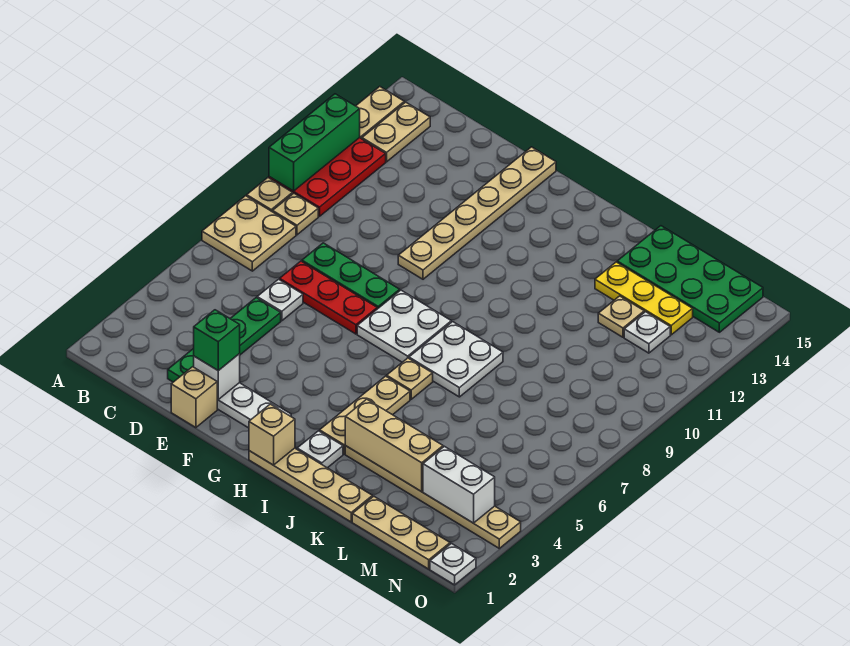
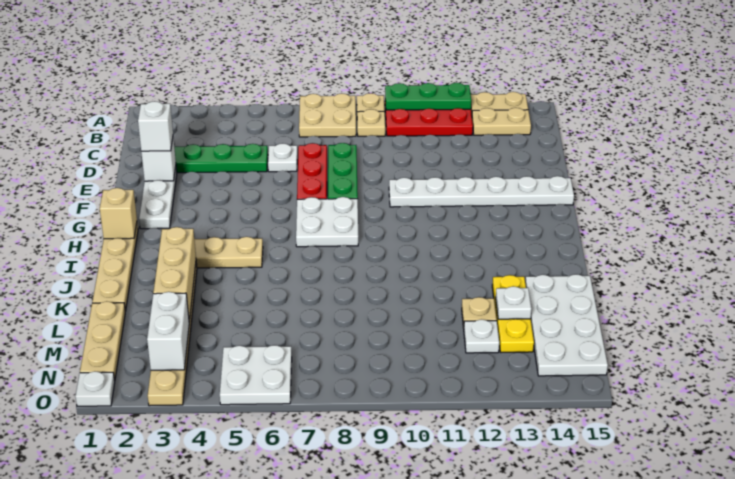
green brick A10:A12 level 2 -> green plate A10:A12 level 2
tan brick E1 level 1 -> none
green brick E2 level 3 -> white brick E2 level 3
tan plate F10:F15 level 1 -> white plate F10:F15 level 1
white plate I2 level 1 -> white plate L13 level 2
tan plate I6 level 1 -> none
white plate I7:J8 level 1 -> white plate N5:O6 level 1
green plate K14:N15 level 1 -> white plate K14:N15 level 1

